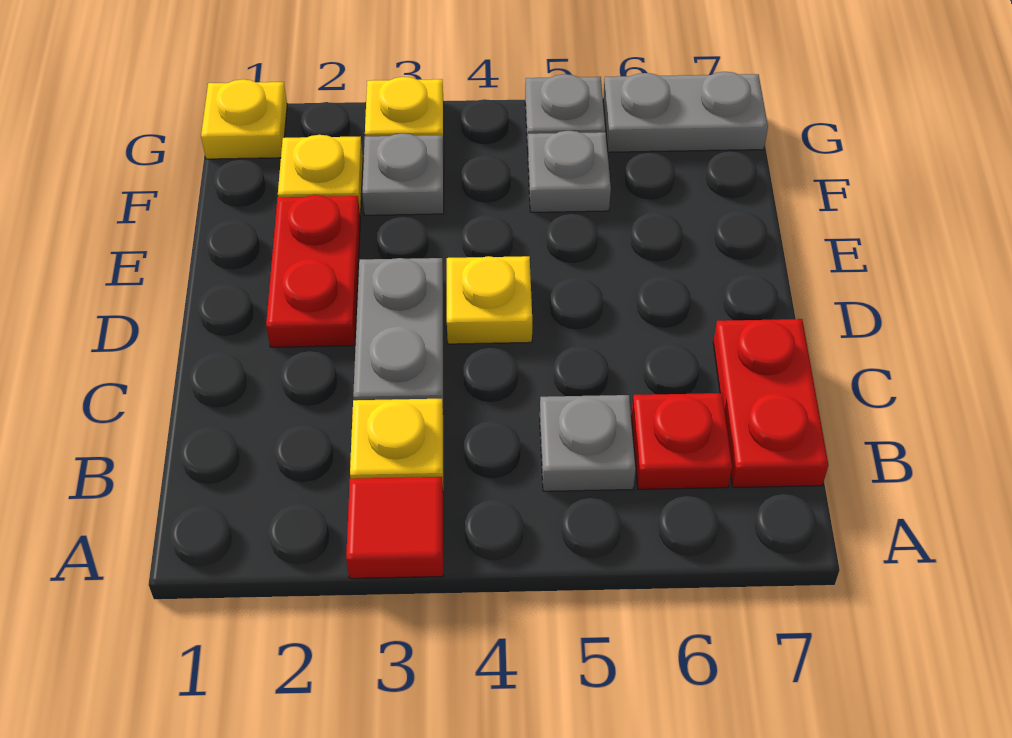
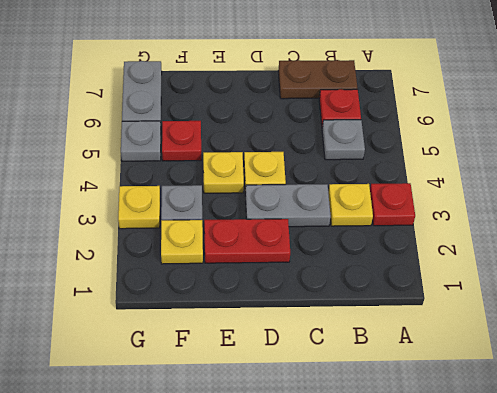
red tile A3 level 1 -> red plate A3 level 1
red plate B7:C7 level 1 -> brown plate B7:C7 level 1
grey plate F5 level 1 -> red plate F5 level 1
yellow plate G1 level 1 -> yellow plate E4 level 1

